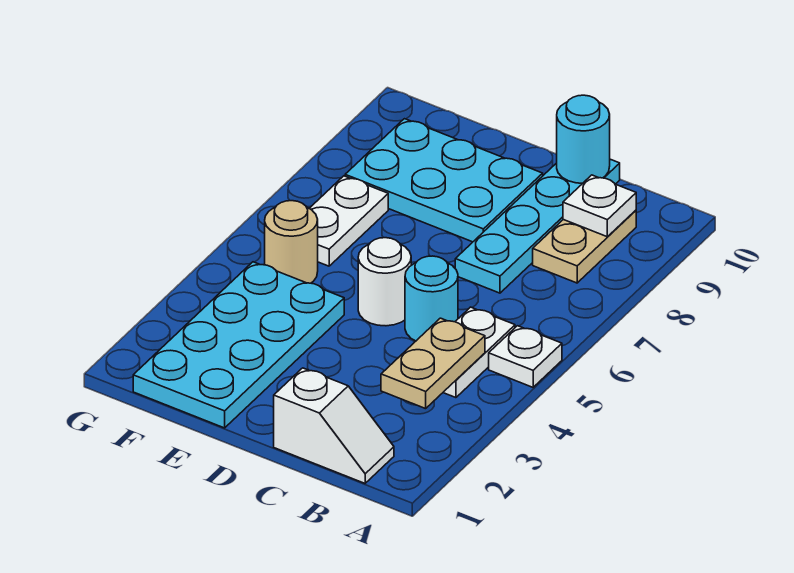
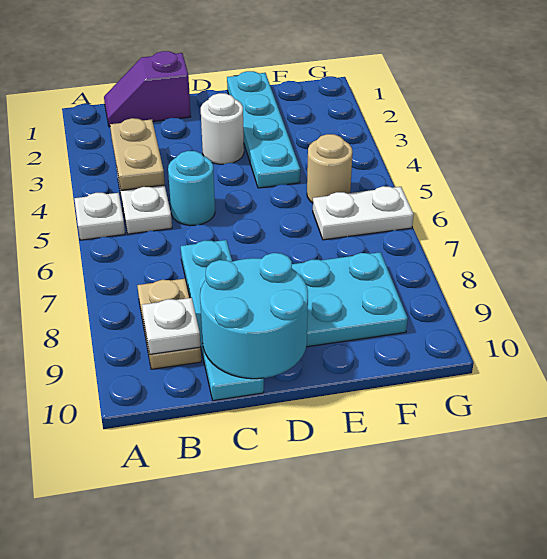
white slope B1:C1 level 1 top C -> purple slope B1:C1 level 1 top C
cyan round brick C10 level 2 -> cyan round brick C9:D10 level 2
white round brick D5 level 1 -> white round brick D3 level 1
cyan plate E1:F4 level 1 -> cyan plate E1:E4 level 1
white plate F6:F7 level 1 -> white plate F6:G6 level 1

